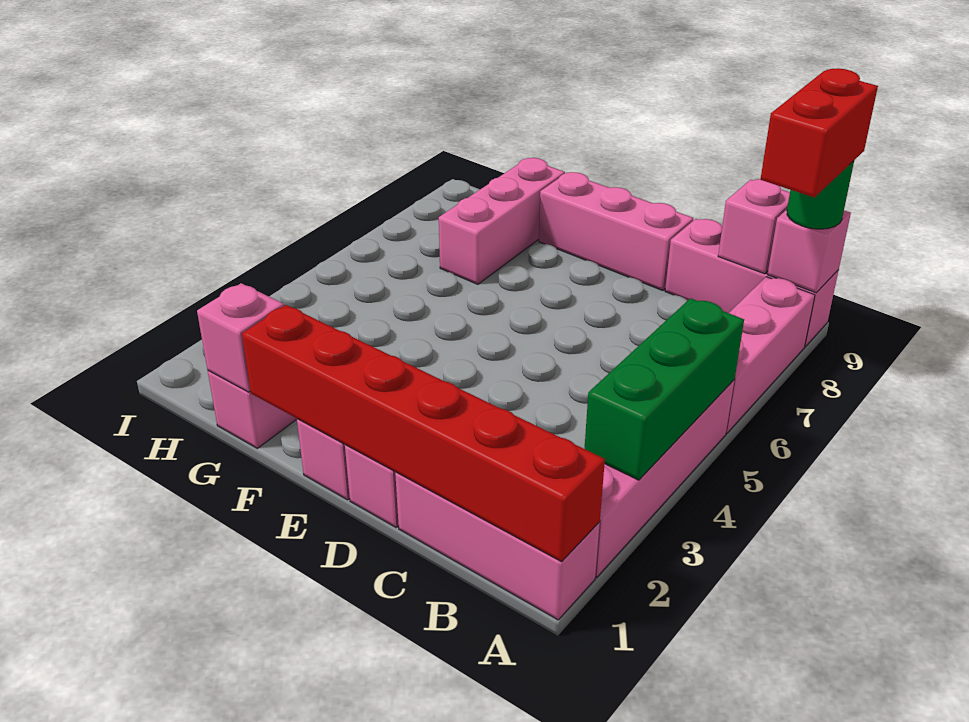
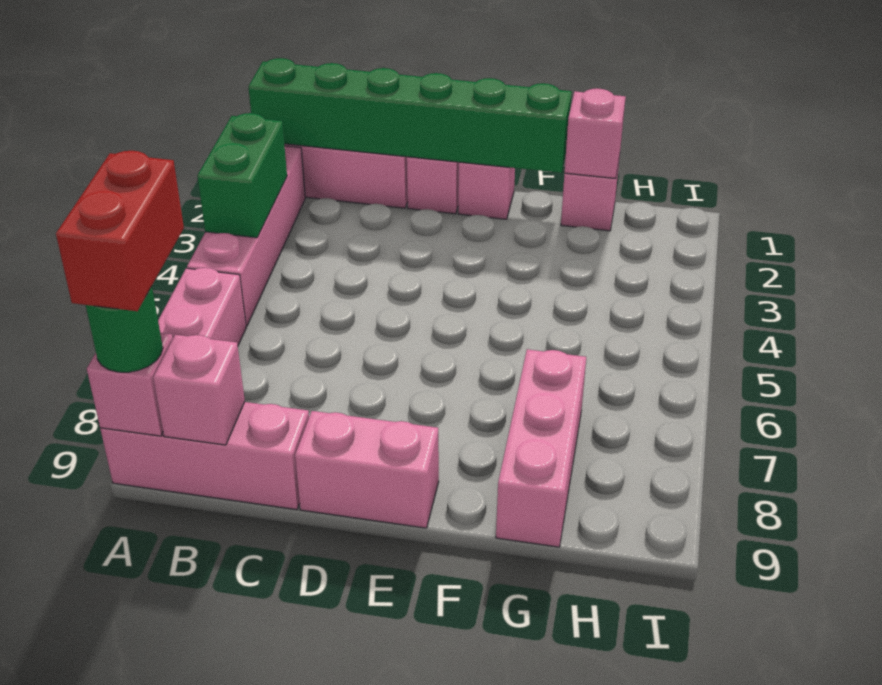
red brick A1:F1 level 2 -> green brick A1:F1 level 2
green brick A3:A5 level 2 -> green brick A3:A4 level 2
pink brick D9:F9 level 1 -> pink brick D9:E9 level 1

